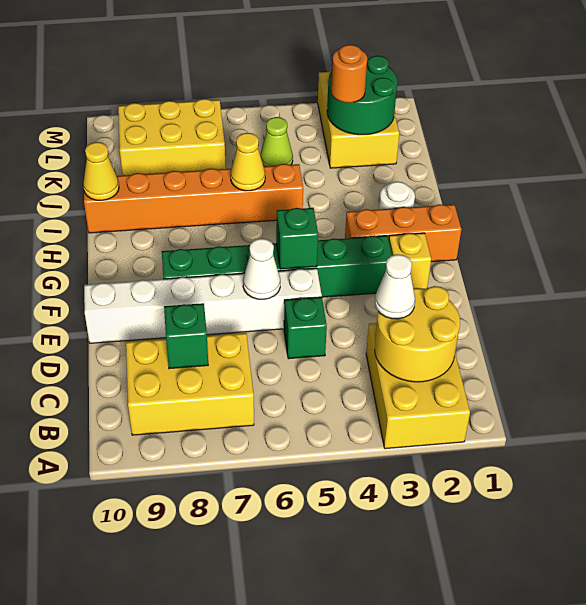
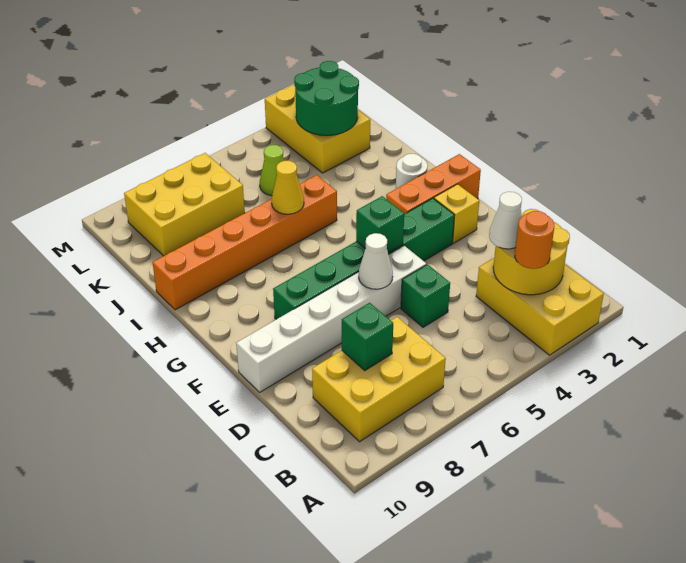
yellow cone I10 level 2 -> none
orange round brick K3 level 3 -> orange round brick B3 level 3

